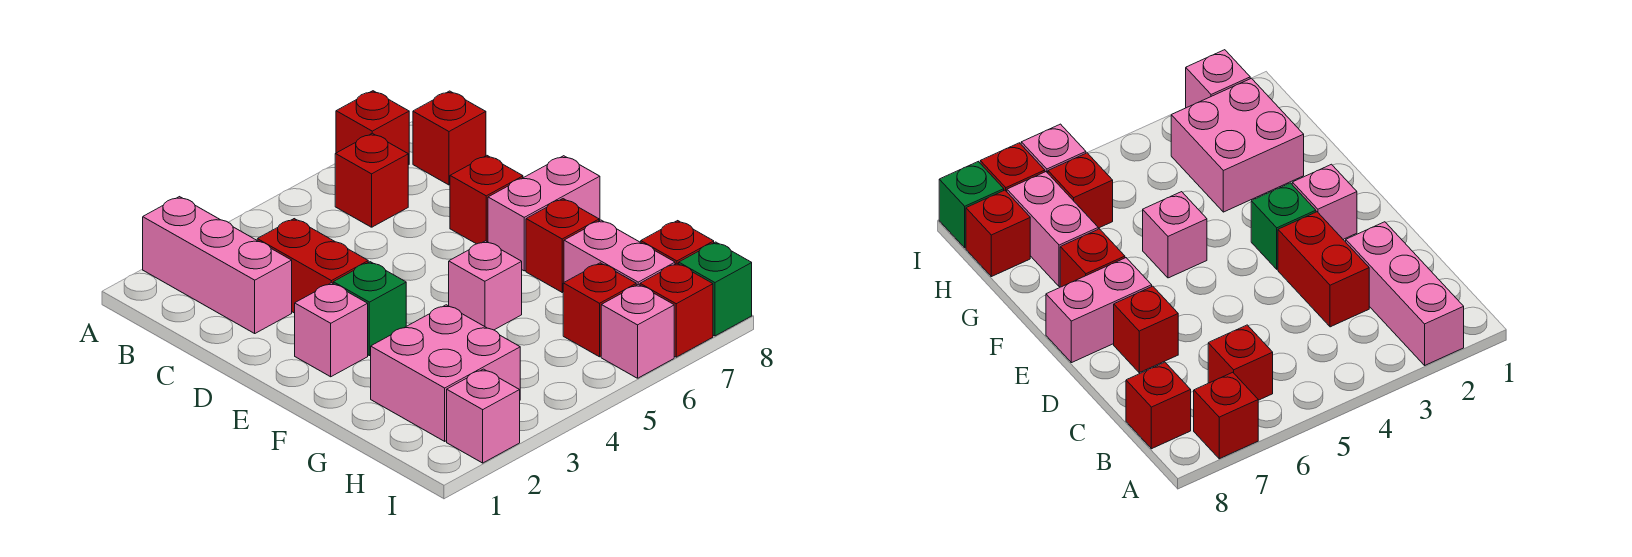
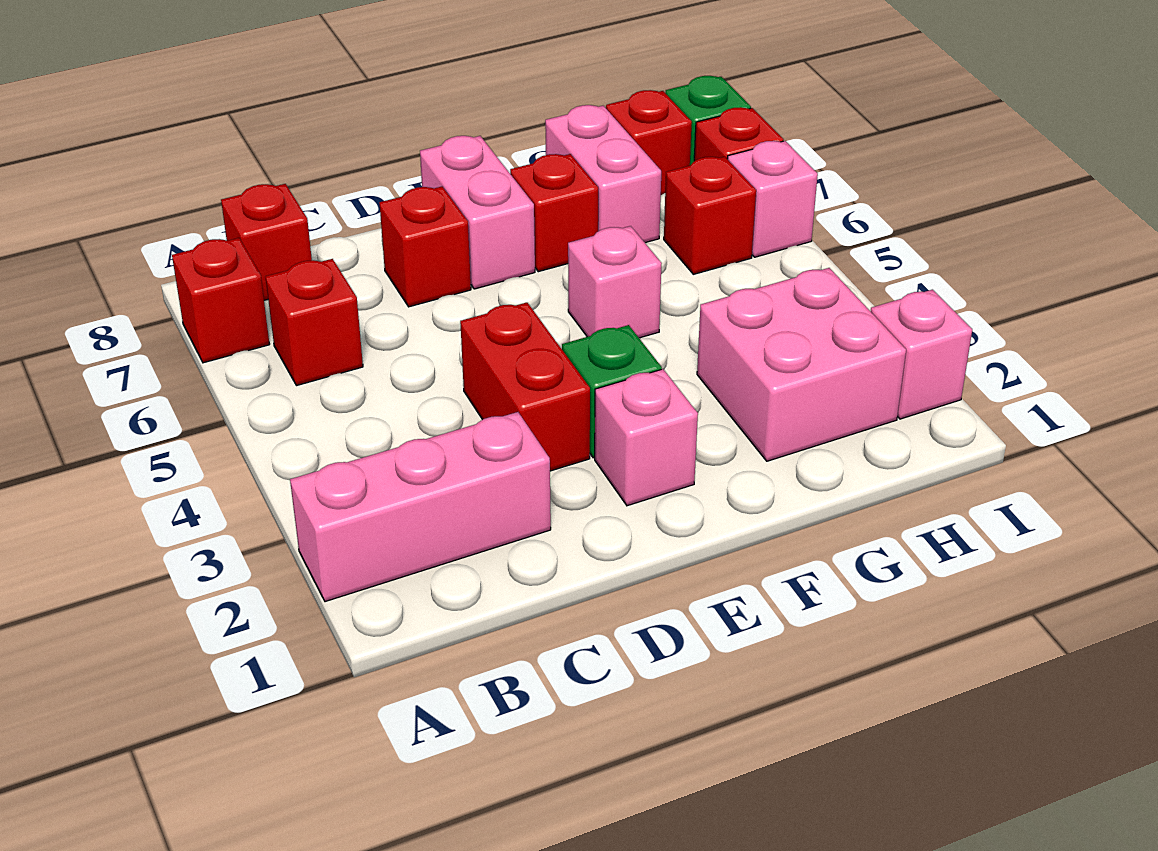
red brick C3:D3 level 1 -> red brick D3:D4 level 1
pink brick G7:H7 level 1 -> pink brick G7:G8 level 1

